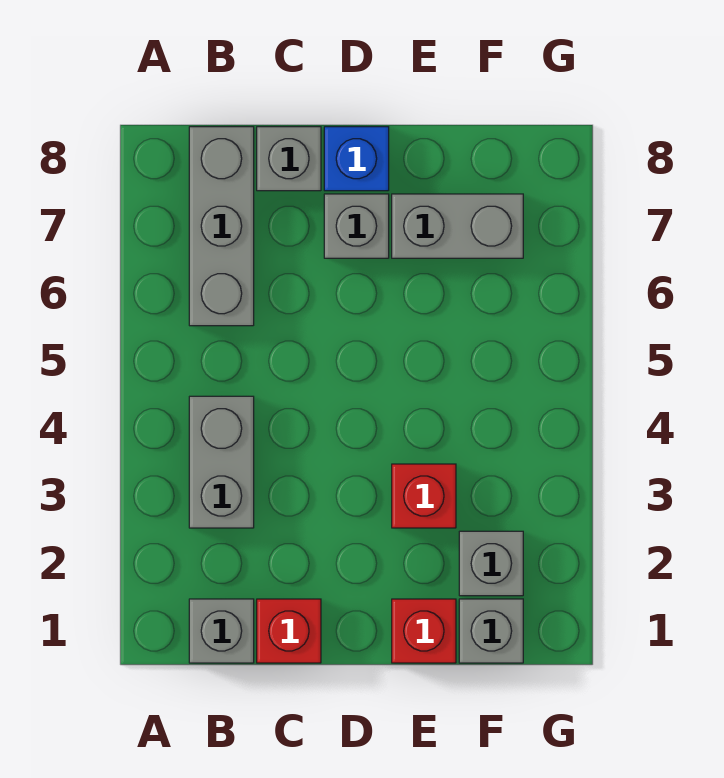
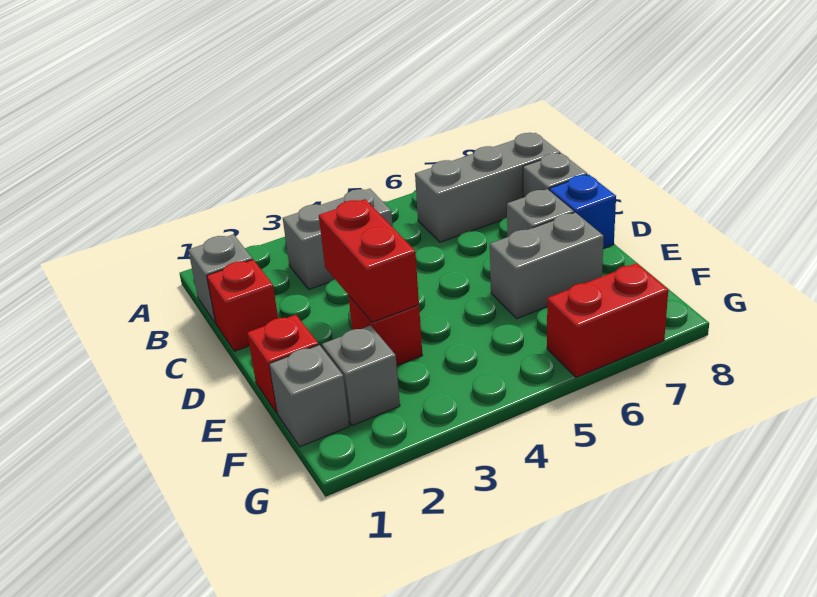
none -> red brick D3:E3 level 2
grey brick E7:F7 level 1 -> grey brick E6:E7 level 1
none -> red brick G6:G7 level 1

